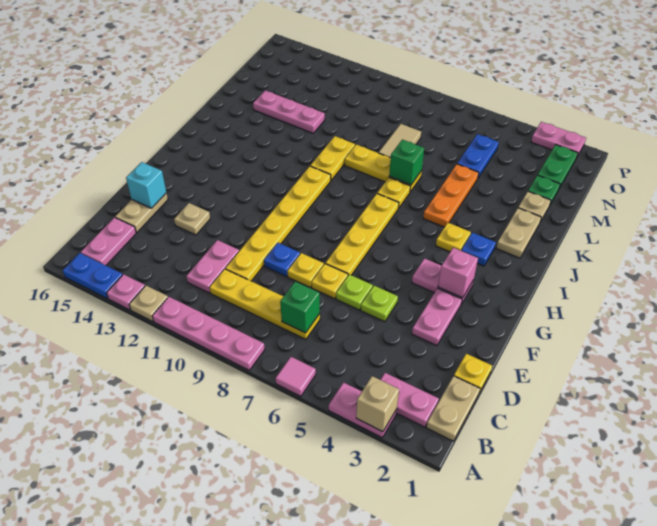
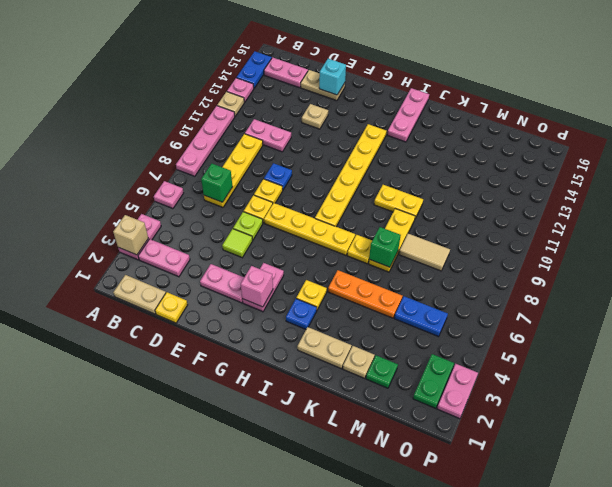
pink tile A6 level 1 -> pink plate A6 level 1
pink plate B2:B3 level 1 -> pink plate B3:C3 level 1
yellow plate D10:I10 level 1 -> yellow plate H8:H13 level 1
lime plate E5 level 1 -> lime tile E5 level 1
pink plate L12:L14 level 1 -> pink plate I14:I16 level 1
green plate N2:O2 level 1 -> green plate O2:O3 level 1

